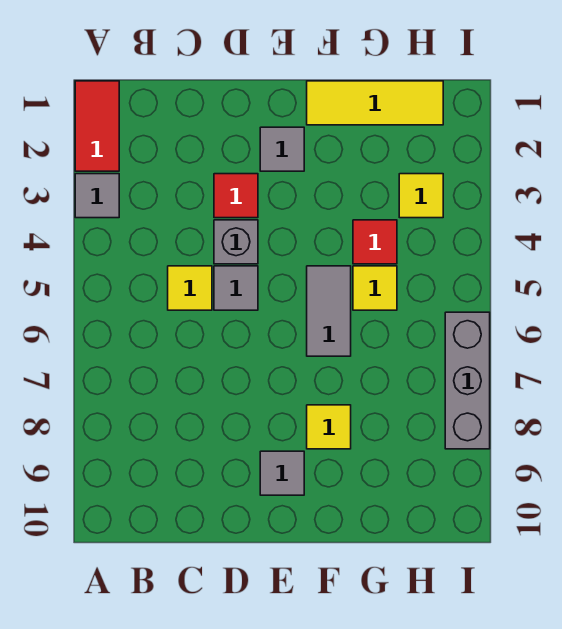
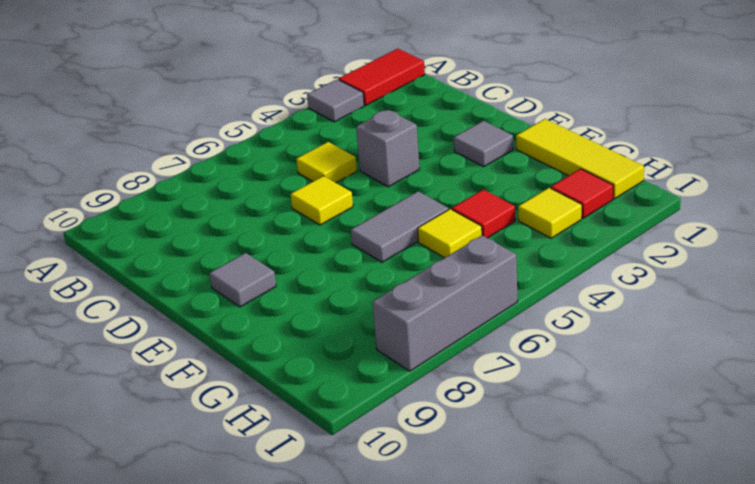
red tile D3 level 1 -> red tile H2 level 1
grey tile D5 level 1 -> none
yellow tile F8 level 1 -> yellow tile D6 level 1

